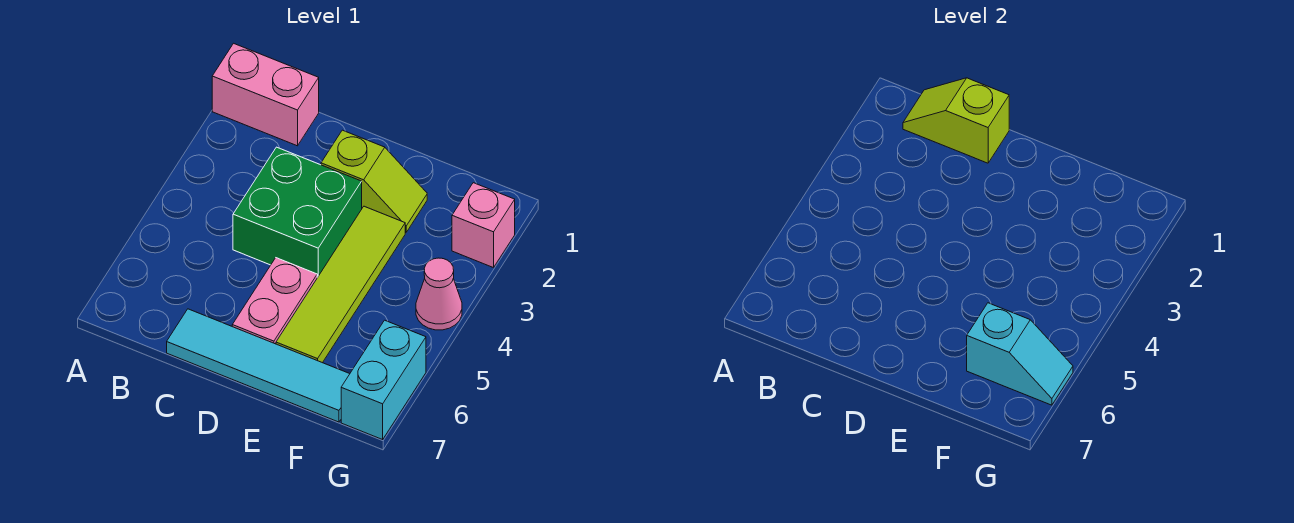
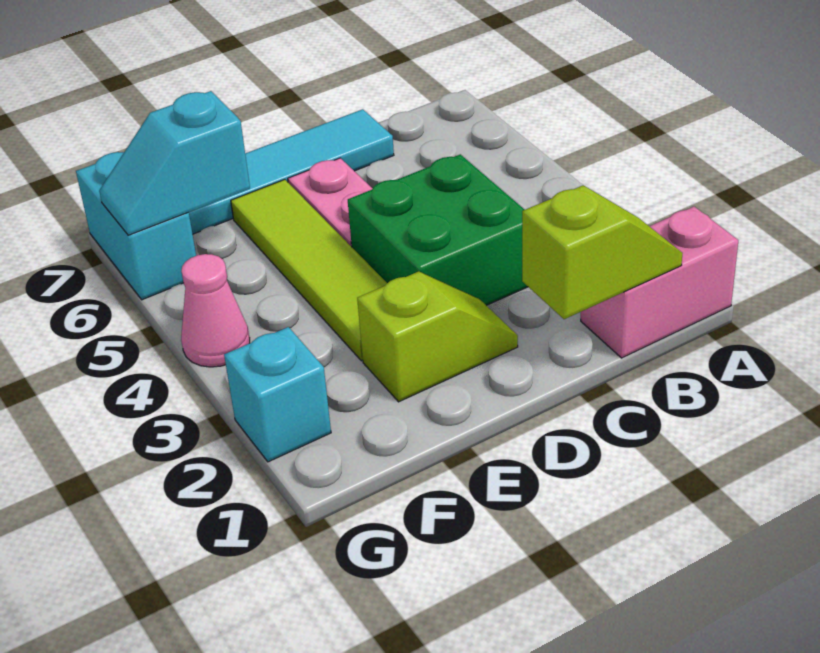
lime slope D2:E2 level 1 top D -> lime slope D2:E2 level 1 top E
pink brick G2 level 1 -> cyan brick G2 level 1

